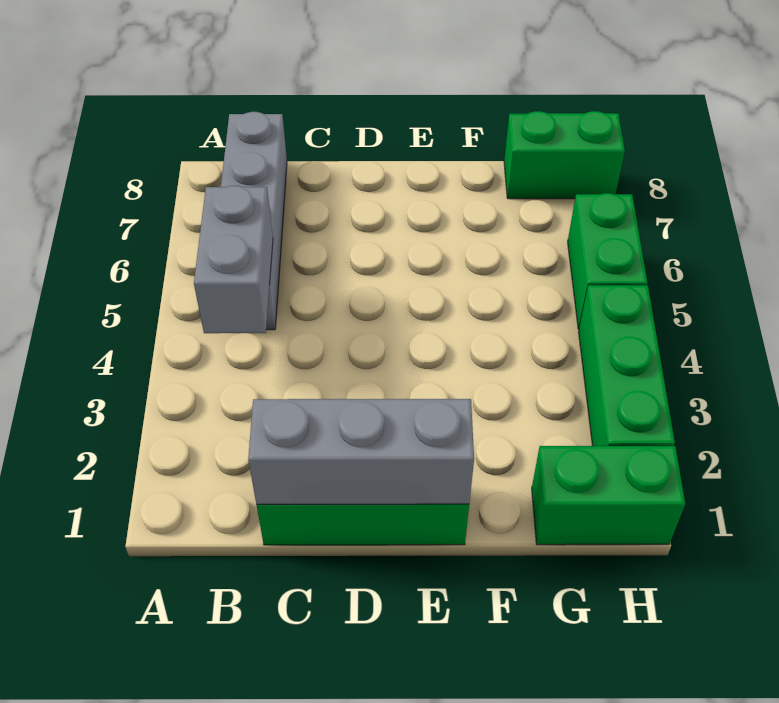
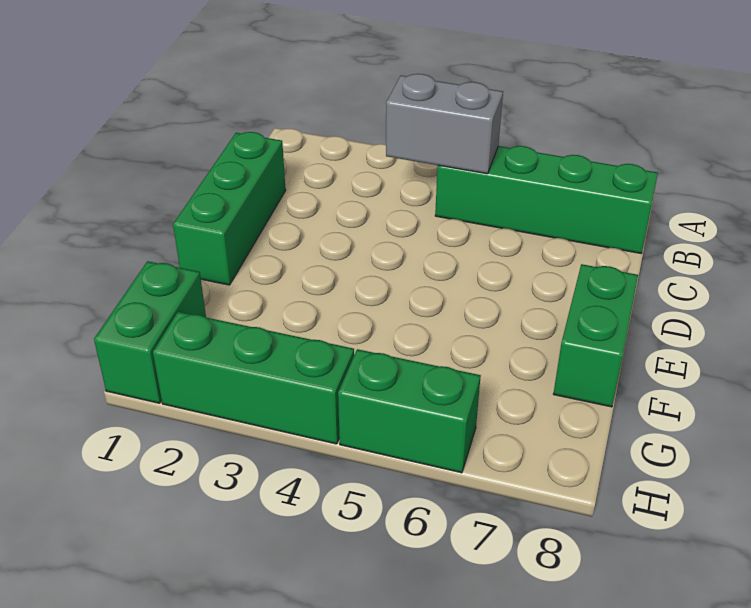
grey brick B5:B8 level 1 -> green brick B5:B8 level 1
grey brick C1:E1 level 2 -> none
green brick G8:H8 level 1 -> green brick E8:F8 level 1

